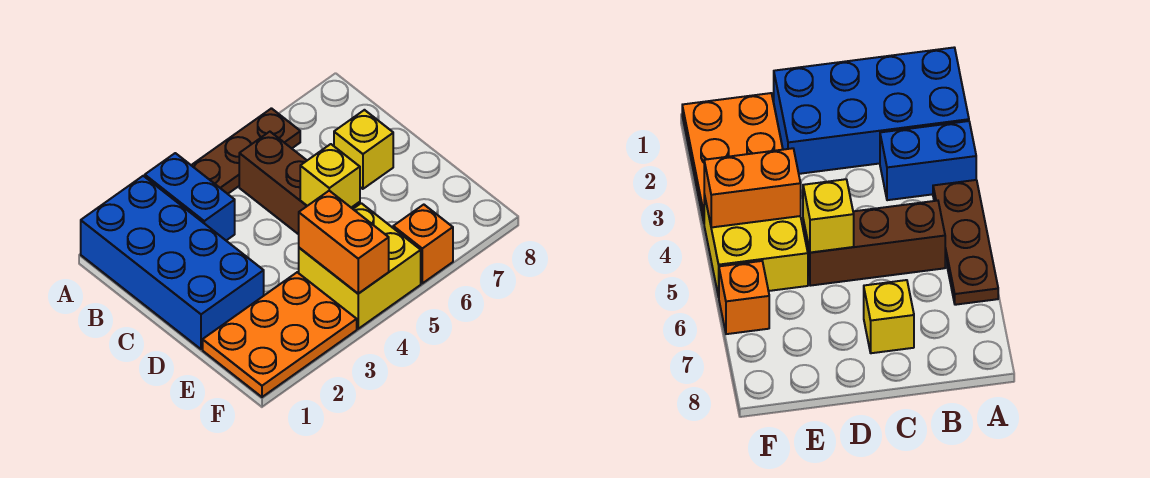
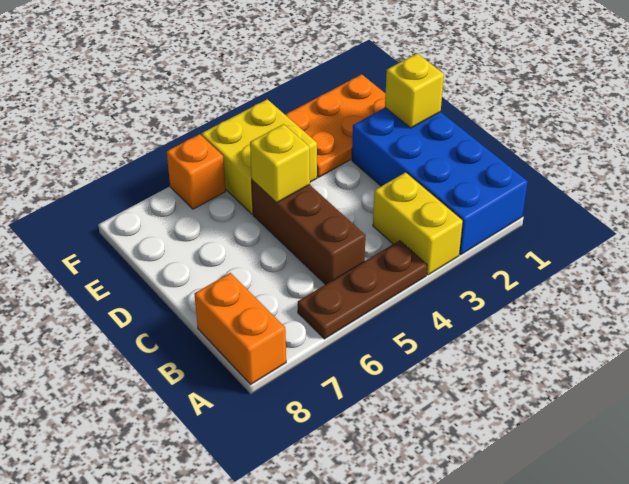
blue brick A3:B3 level 1 -> yellow brick A3:B3 level 1
yellow brick C7 level 1 -> yellow brick D1 level 2
orange brick E4:F4 level 2 -> orange brick A8:B8 level 1

